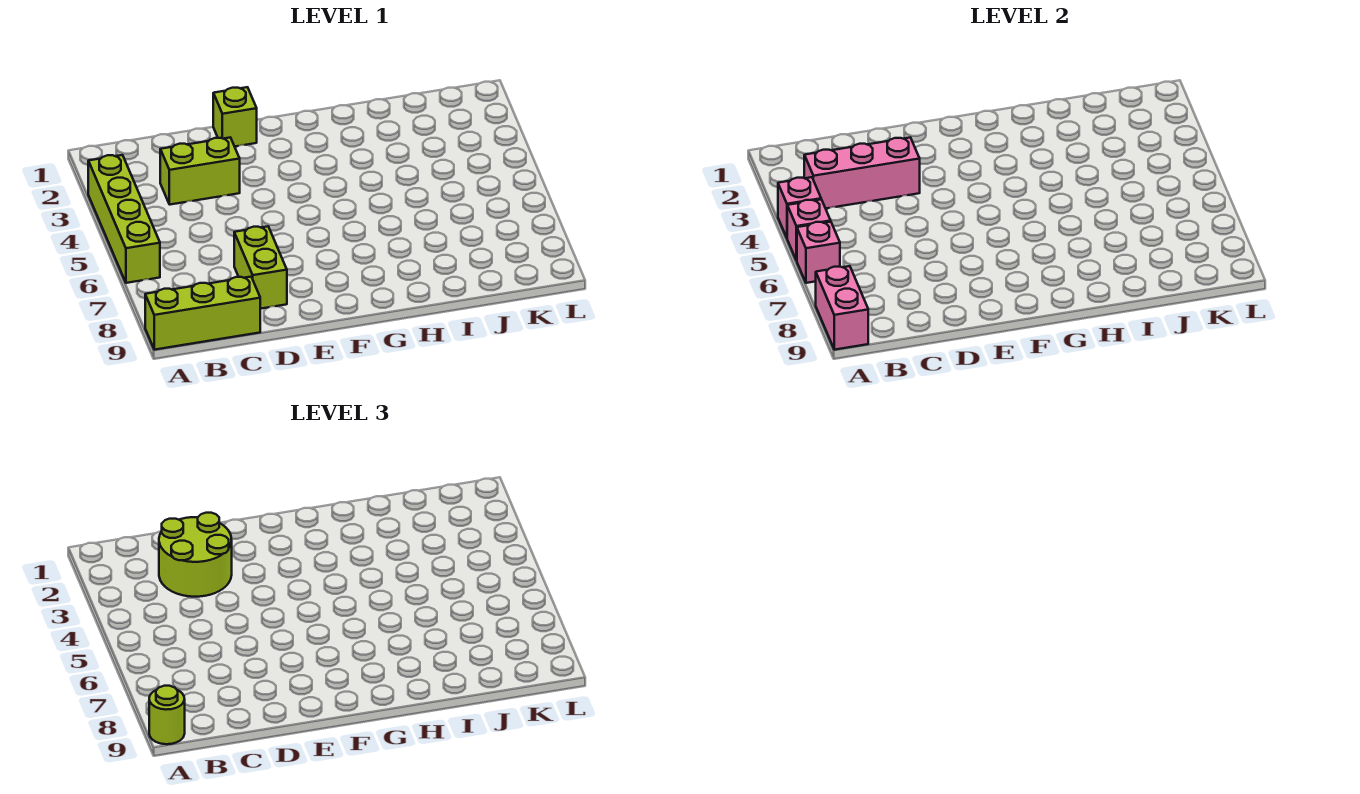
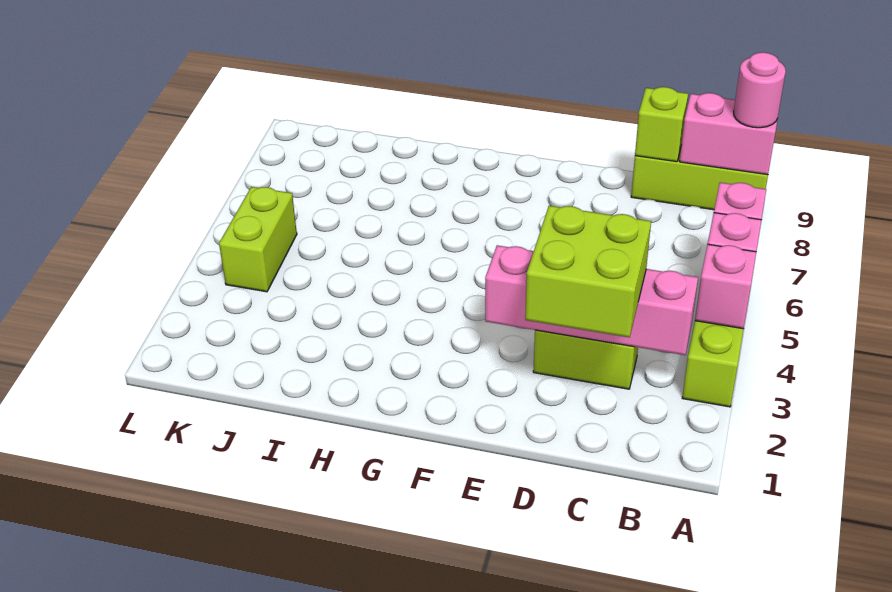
pink brick A8:A9 level 2 -> pink brick A9:B9 level 2
lime round brick A9 level 3 -> pink round brick A9 level 3
pink brick B3:D3 level 2 -> pink brick B3:E3 level 2
lime round brick C2:D3 level 3 -> lime brick C2:D3 level 3
lime brick D7:D8 level 1 -> lime brick K4:K5 level 1
lime brick E1 level 1 -> lime brick C9 level 2

